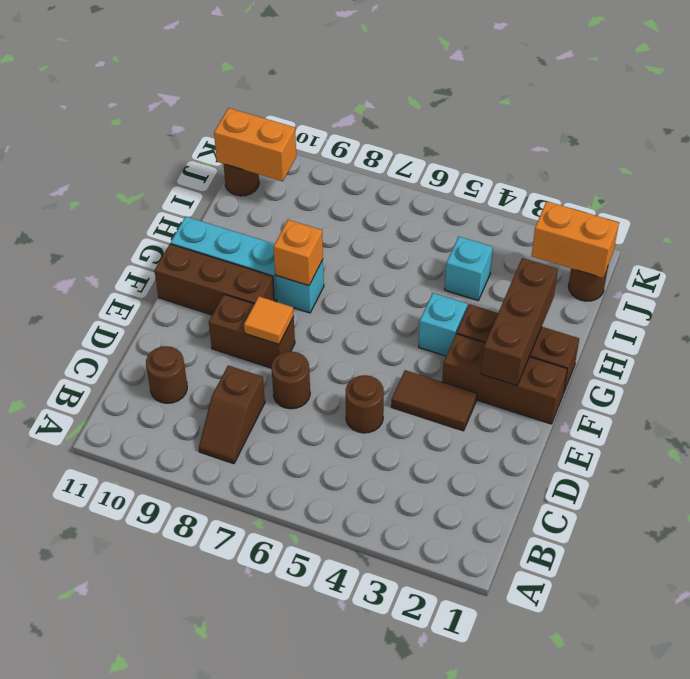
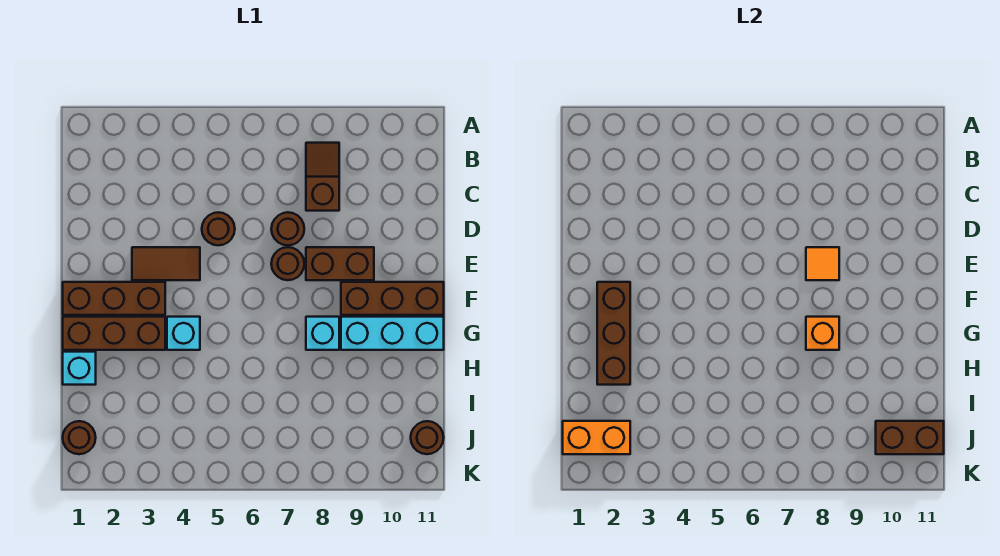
brown round brick C10 level 1 -> brown round brick E7 level 1
cyan brick I4 level 1 -> cyan brick H1 level 1
orange brick J10:J11 level 2 -> brown brick J10:J11 level 2

